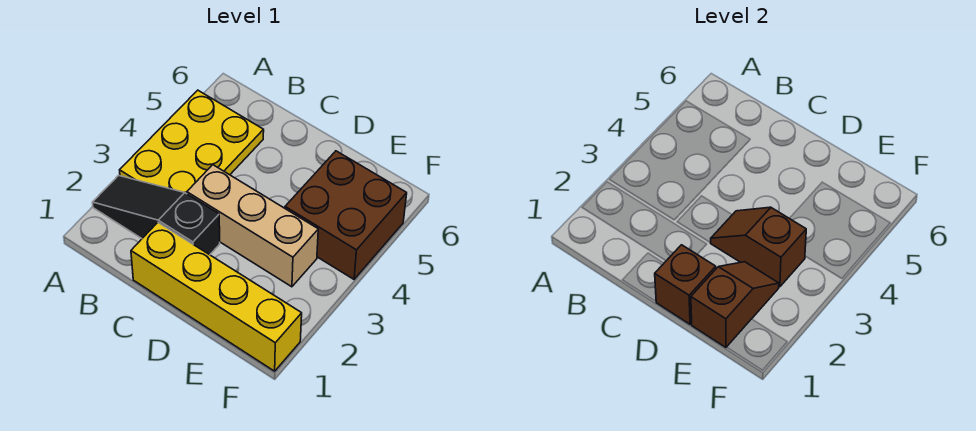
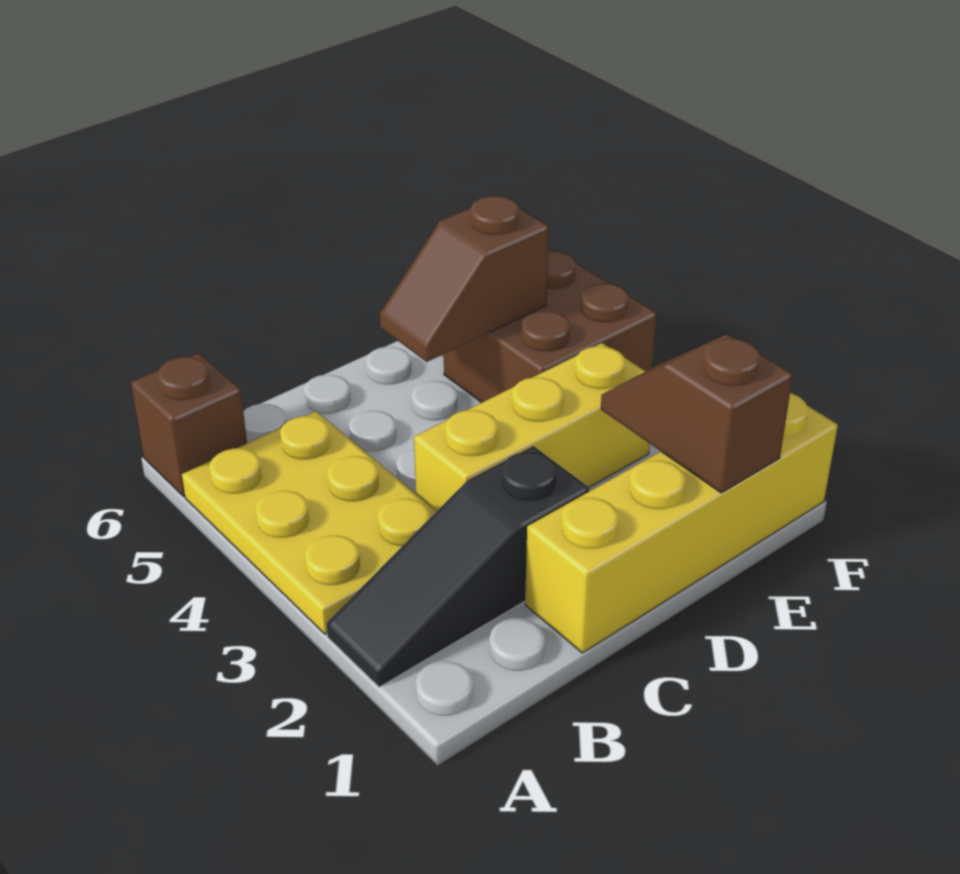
tan brick C3:E3 level 1 -> yellow brick C3:E3 level 1
brown brick D1 level 2 -> brown brick A6 level 1
brown slope D3:E3 level 2 top E -> brown slope D5:E5 level 2 top E

